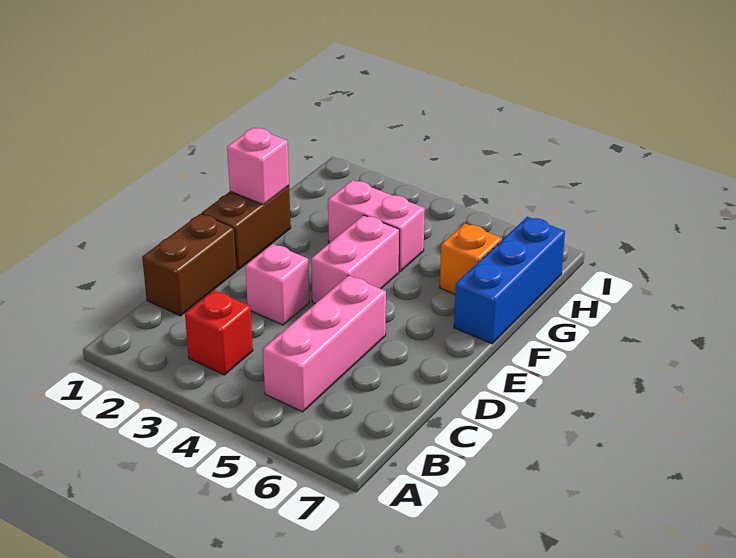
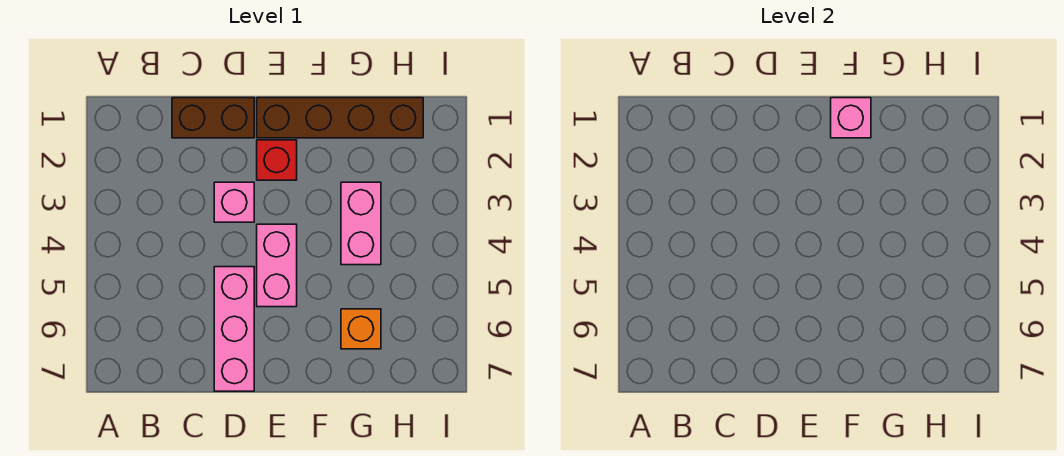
red brick B3 level 1 -> red brick E2 level 1
pink brick B5:D5 level 1 -> pink brick D5:D7 level 1
brown brick E1:F1 level 1 -> brown brick E1:H1 level 1
pink brick E4:F4 level 1 -> pink brick E4:E5 level 1
blue brick F7:H7 level 1 -> none

